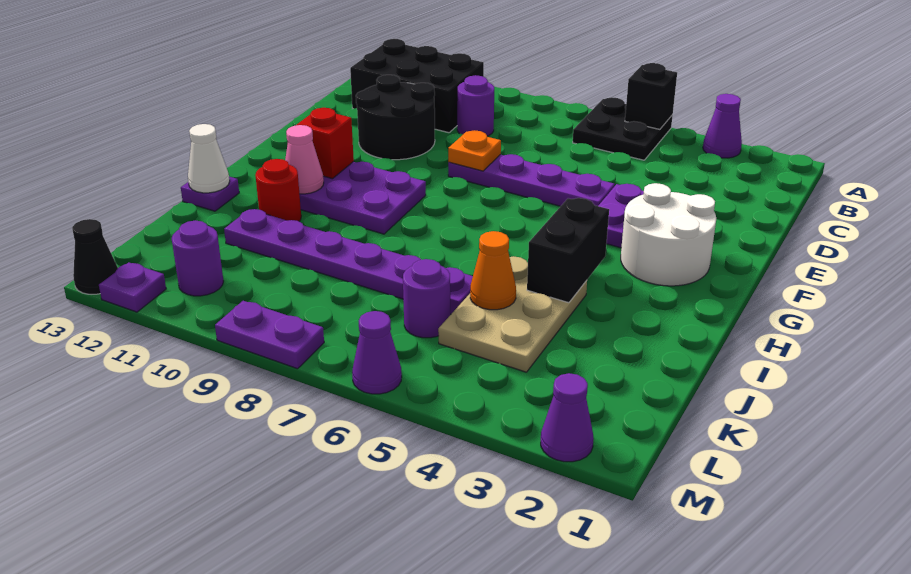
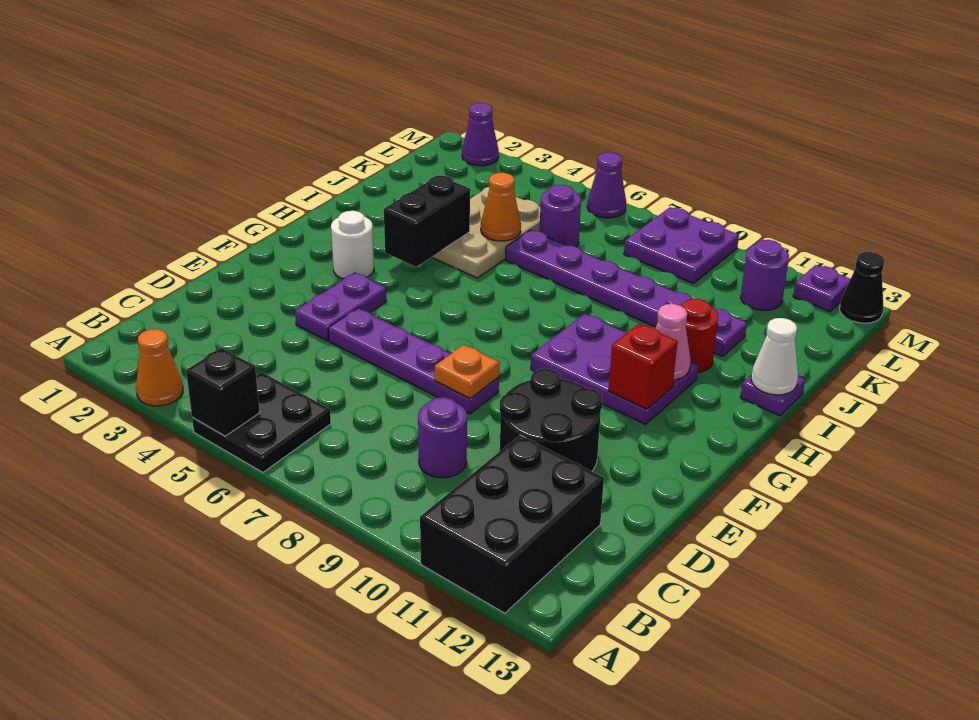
purple cone A3 level 1 -> orange cone A3 level 1
black brick B10:C12 level 1 -> black brick A11:C12 level 1
white round brick F2:G3 level 1 -> white round brick G3 level 1
purple plate M8:M9 level 1 -> purple plate L8:M9 level 1

